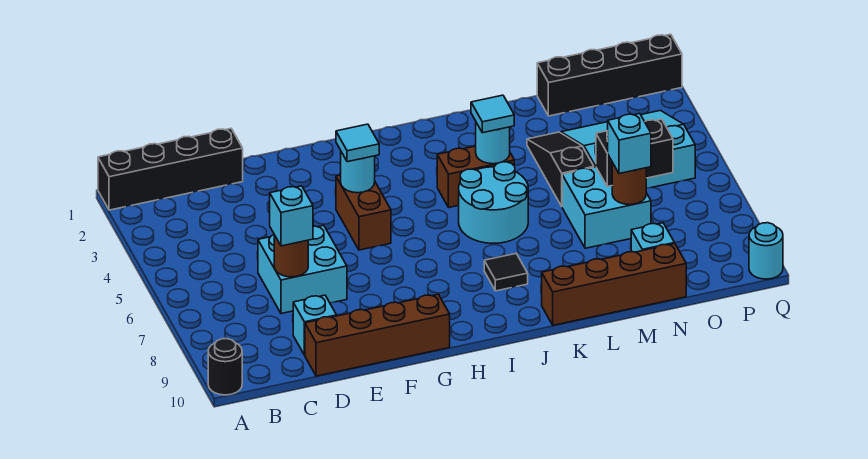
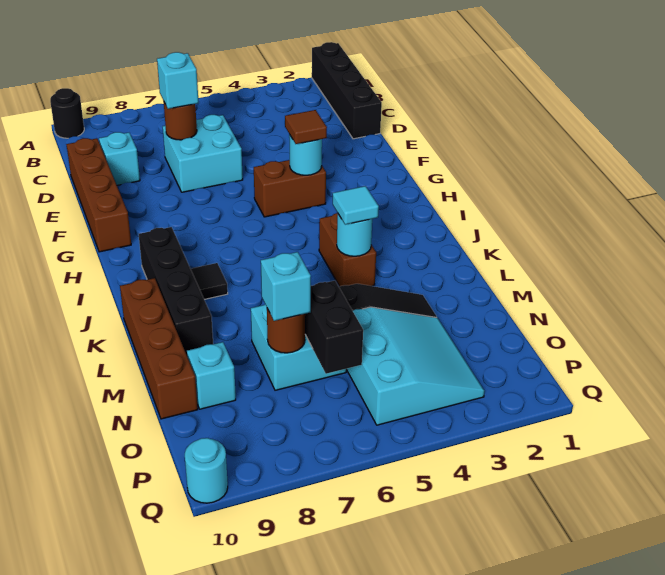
cyan tile G4 level 3 -> brown tile G4 level 3
cyan round brick J5:K6 level 1 -> none
black brick N1:Q1 level 1 -> black brick I9:L9 level 1

